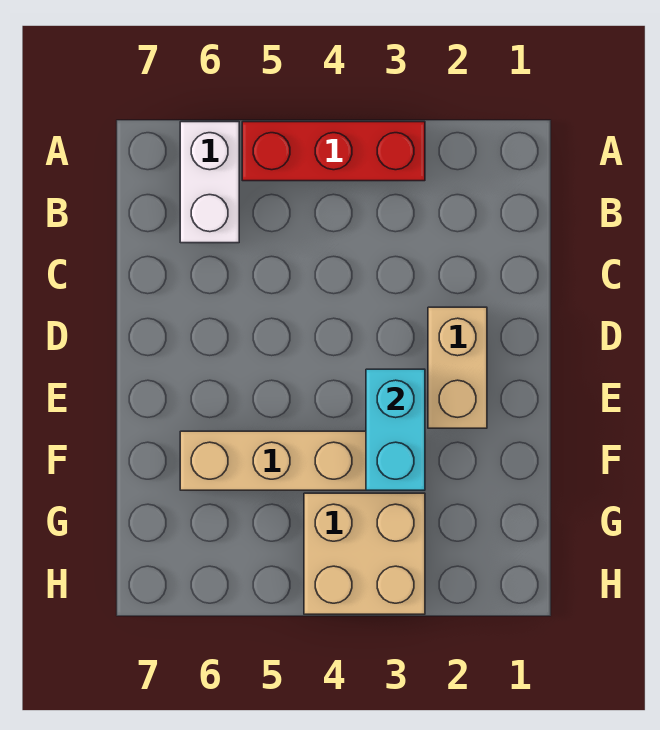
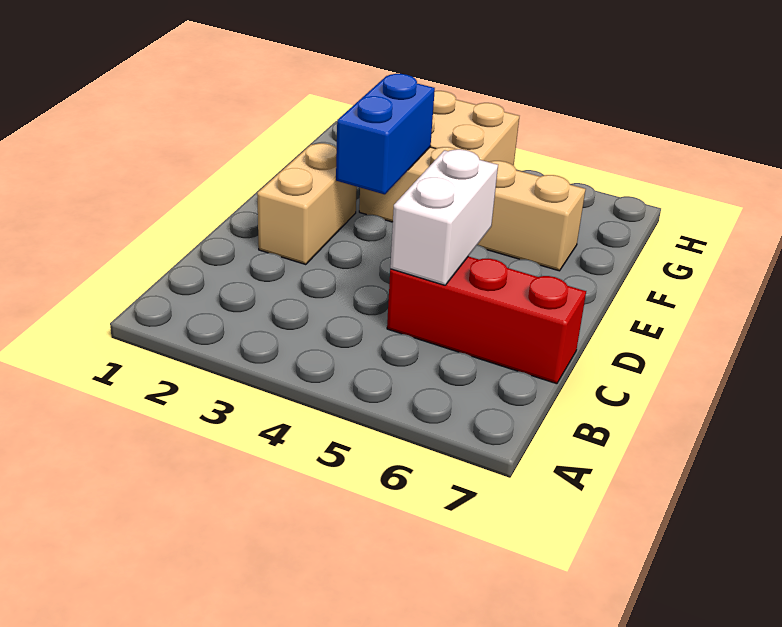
red brick A3:A5 level 1 -> red brick C5:C7 level 1
white brick A6:B6 level 1 -> white brick C5:D5 level 2
cyan brick E3:F3 level 2 -> blue brick E3:F3 level 2

